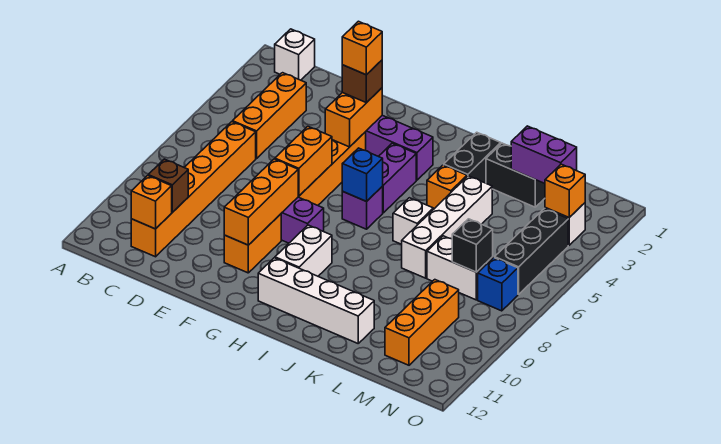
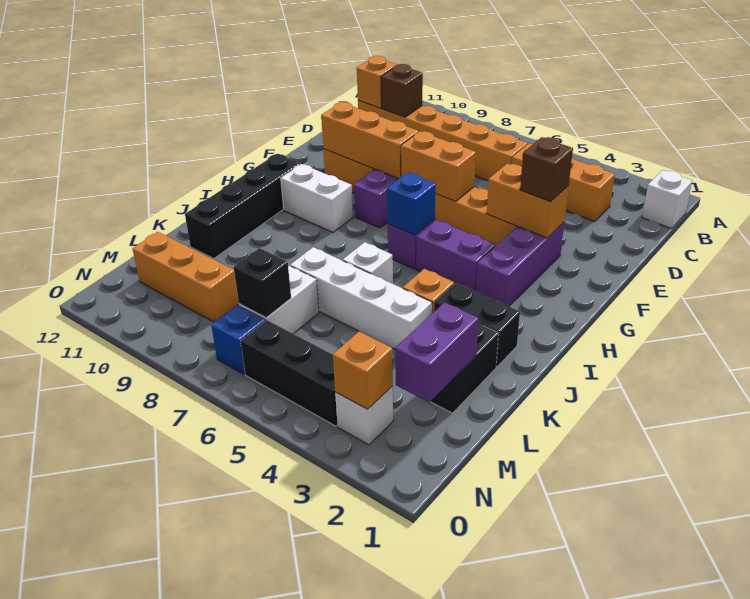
orange brick F3 level 4 -> none
white brick H11:K11 level 1 -> black brick H11:K11 level 1

